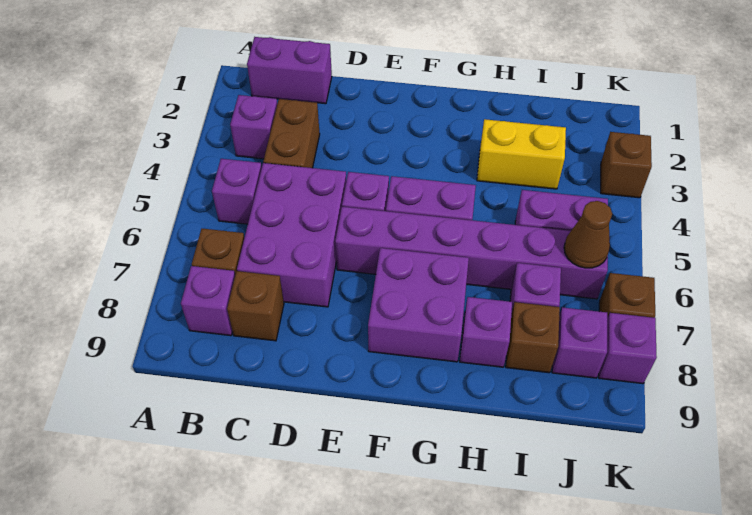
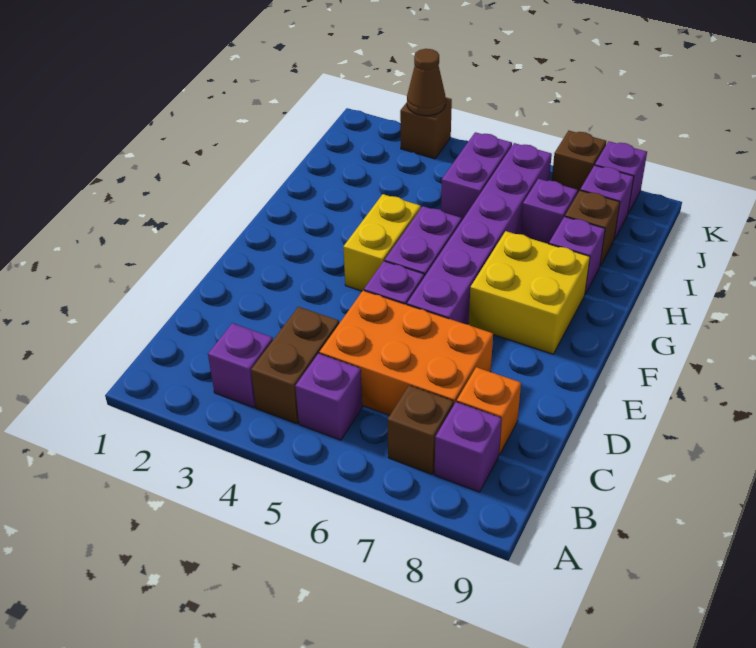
purple brick B1:C1 level 1 -> none
brown brick C3:C4 level 1 -> brown brick B4:C4 level 1
purple brick C5:D7 level 1 -> orange brick C5:D7 level 1
brown brick C8 level 1 -> orange brick C8 level 1
purple brick F7:G8 level 1 -> yellow brick F7:G8 level 1
yellow brick H3:I3 level 1 -> yellow brick F4:G4 level 1
brown cone J6 level 2 -> brown cone K3 level 2

